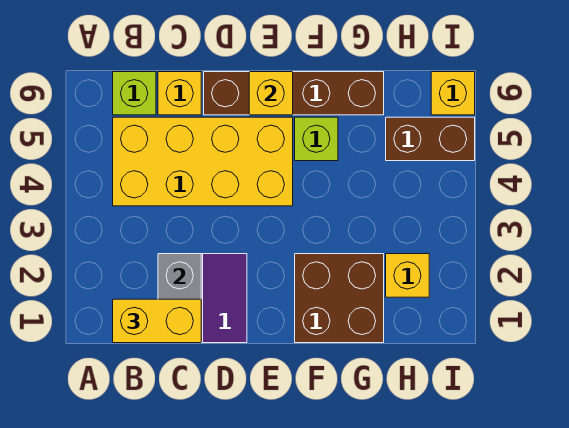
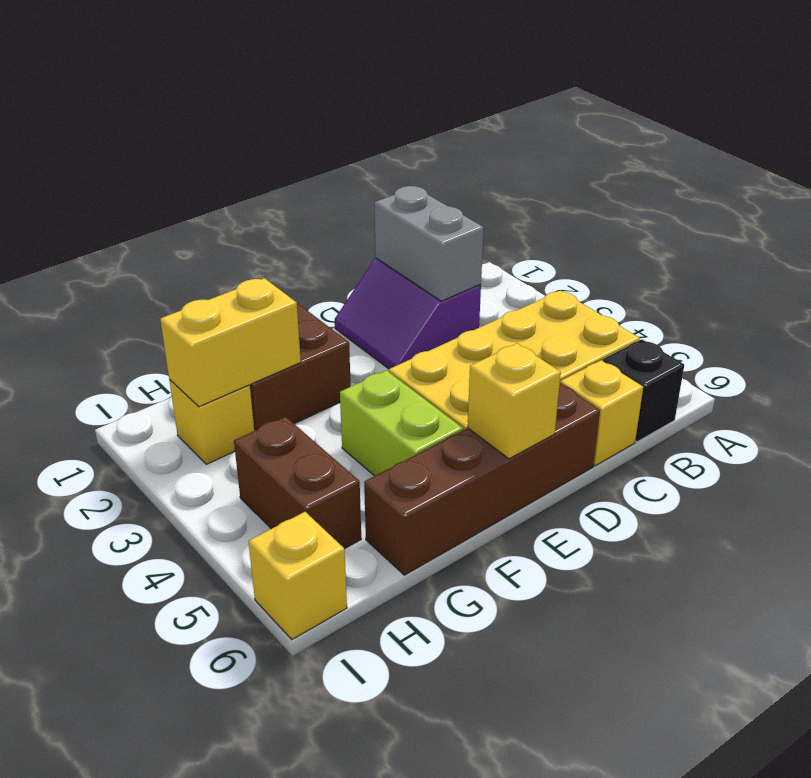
yellow brick B1:C1 level 3 -> yellow brick G2:H2 level 2
lime brick B6 level 1 -> black brick B6 level 1
lime brick F5 level 1 -> lime brick F4:F5 level 1
brown brick H5:I5 level 1 -> brown brick H4:H5 level 1

